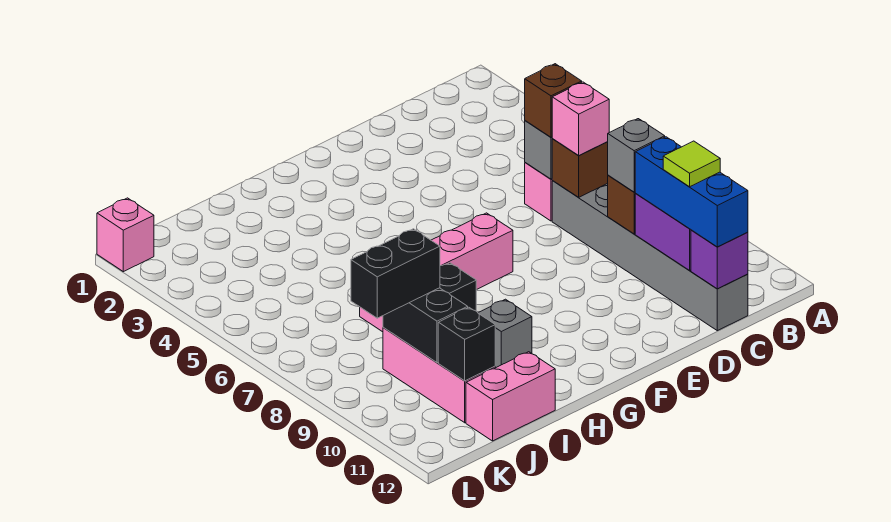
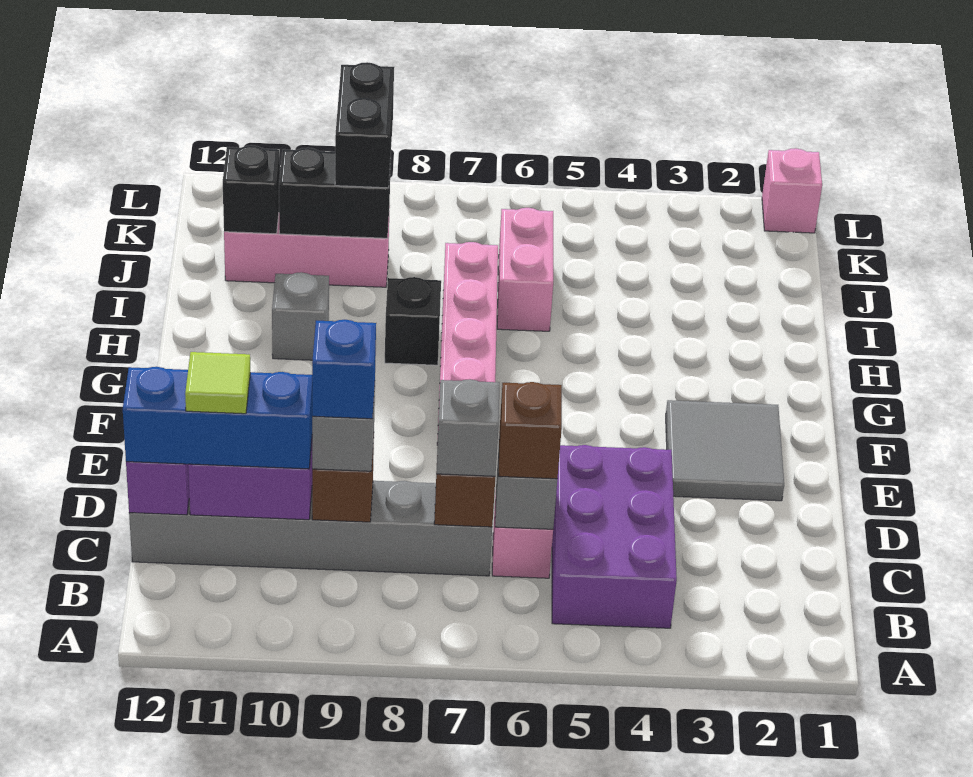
none -> purple brick B4:D5 level 1
pink brick C7 level 3 -> grey brick C7 level 3
none -> blue brick C9 level 4
none -> grey tile E2:F3 level 1
pink brick I12:J12 level 1 -> pink brick I6:J6 level 1

